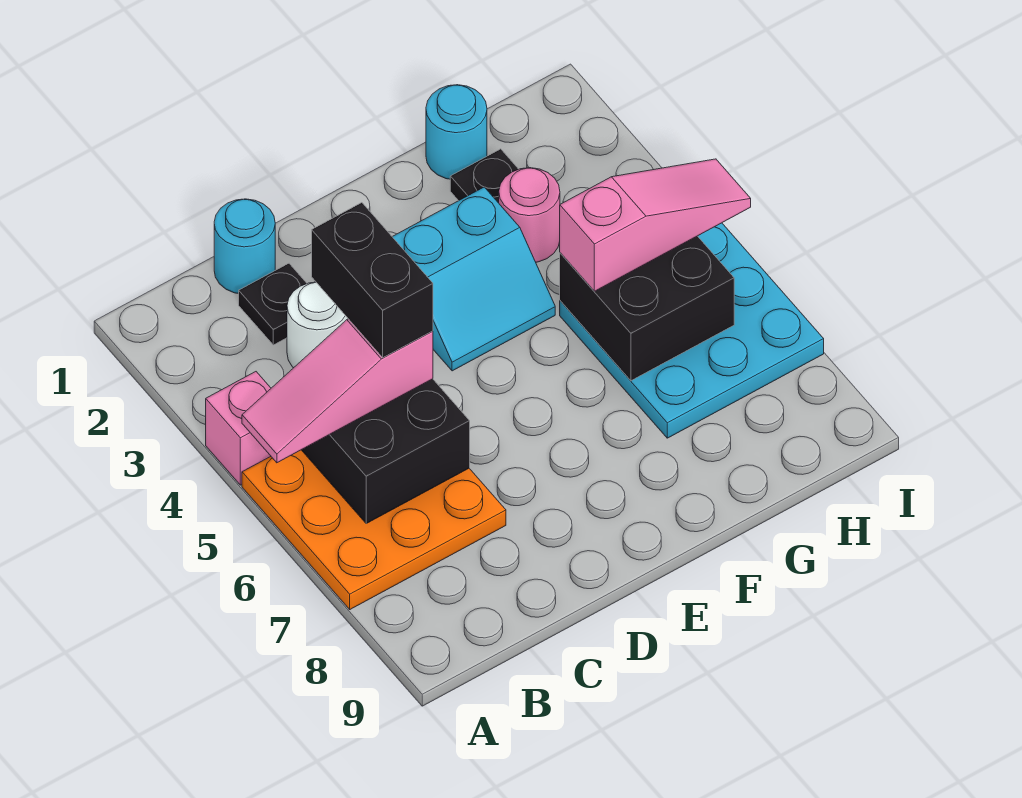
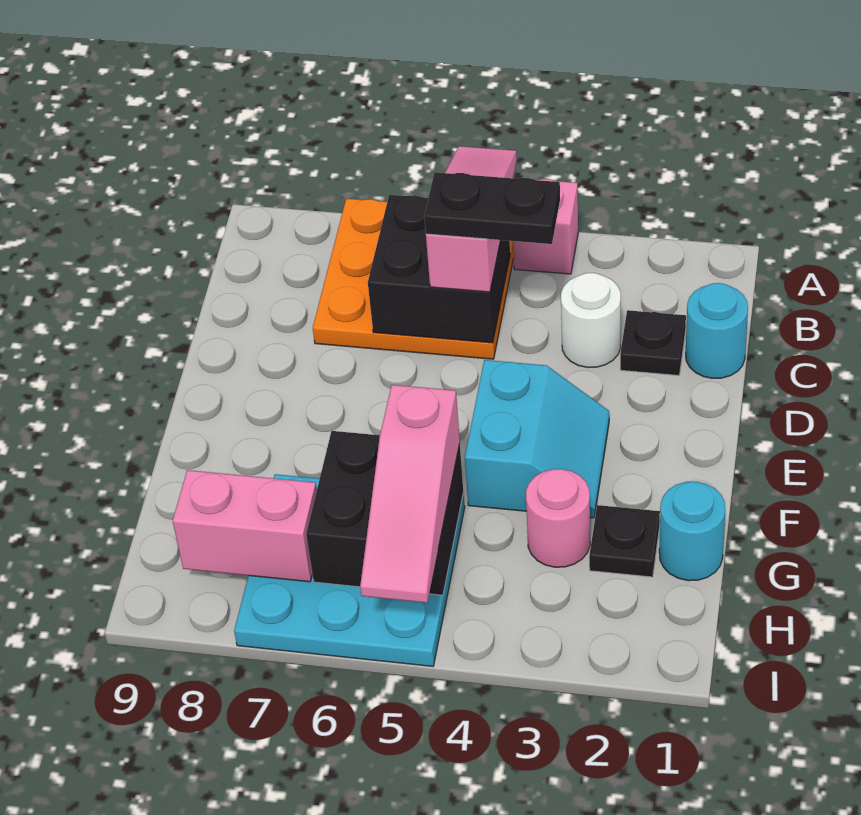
black brick C4:C5 level 4 -> black plate C4:C5 level 4
cyan slope E3:F4 level 1 top 3 -> cyan slope E3:F4 level 1 top 4
none -> pink brick H7:H8 level 2

